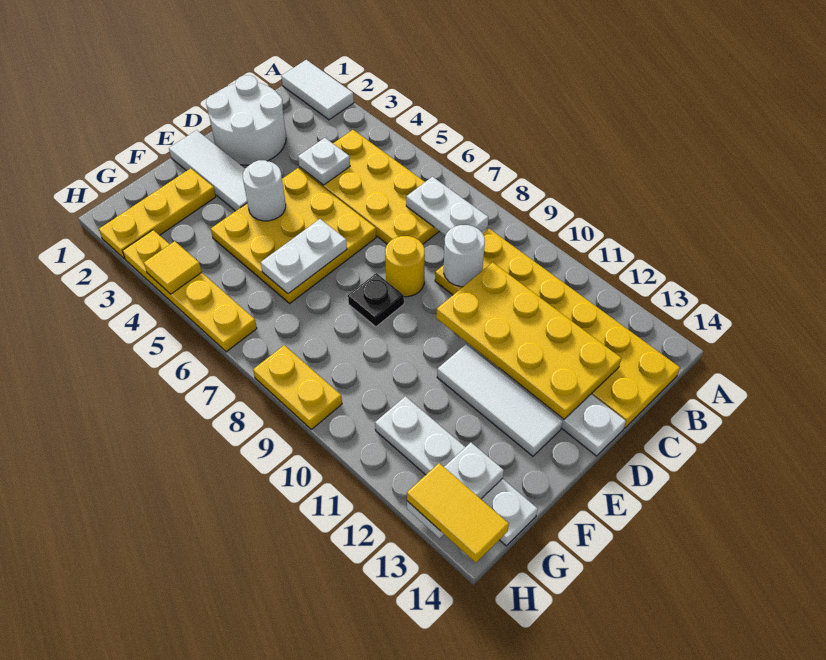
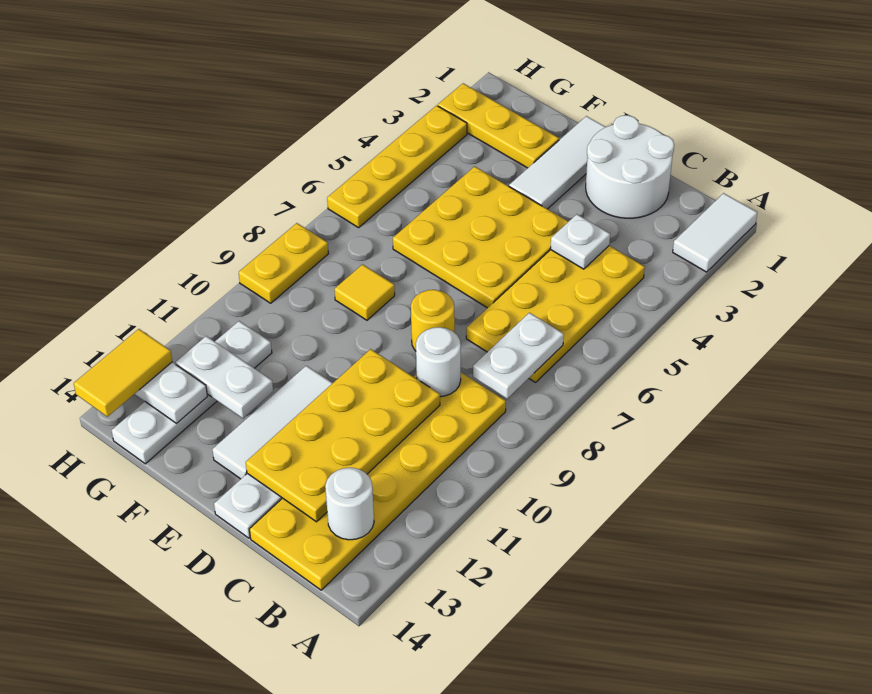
white round brick E4 level 2 -> white round brick B13 level 2
white plate E6:F6 level 2 -> white plate F12:G12 level 2
black plate E8 level 1 -> none
yellow tile H4 level 2 -> yellow tile F8 level 1

